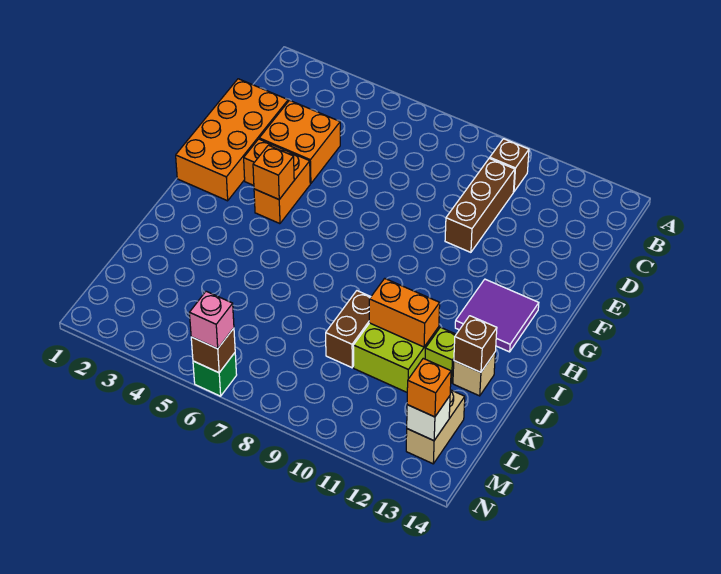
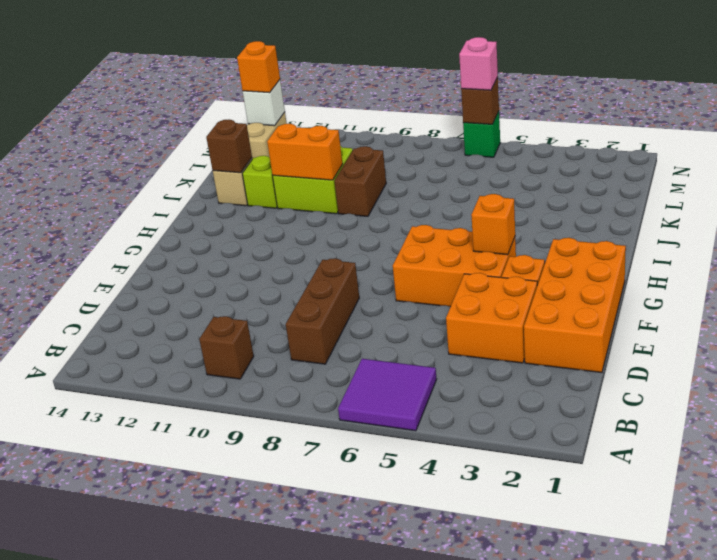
brown brick C10:E10 level 1 -> brown brick C8:E8 level 1
orange brick F4:G4 level 1 -> orange brick F4:G6 level 1
purple tile G12:H13 level 1 -> purple tile A5:B6 level 1

